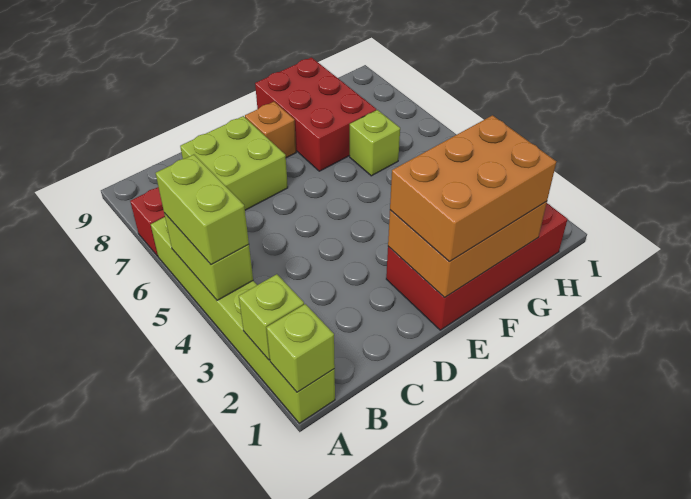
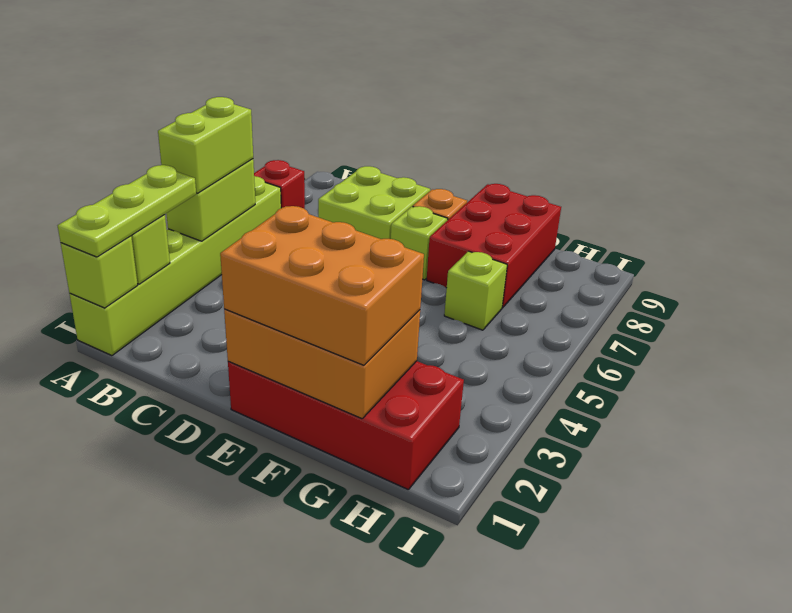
none -> lime plate A1:A3 level 3
none -> lime brick E7 level 1

